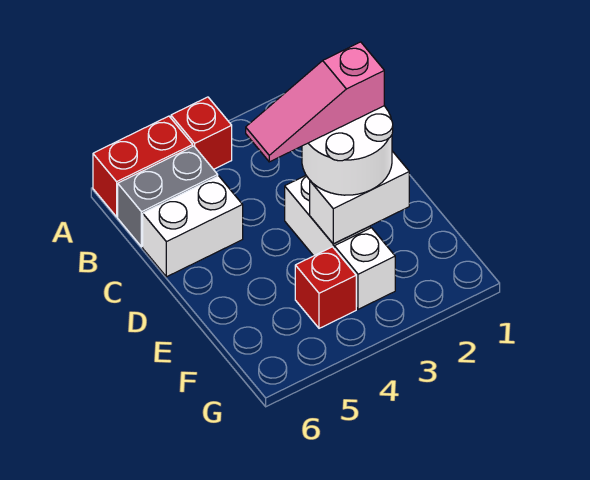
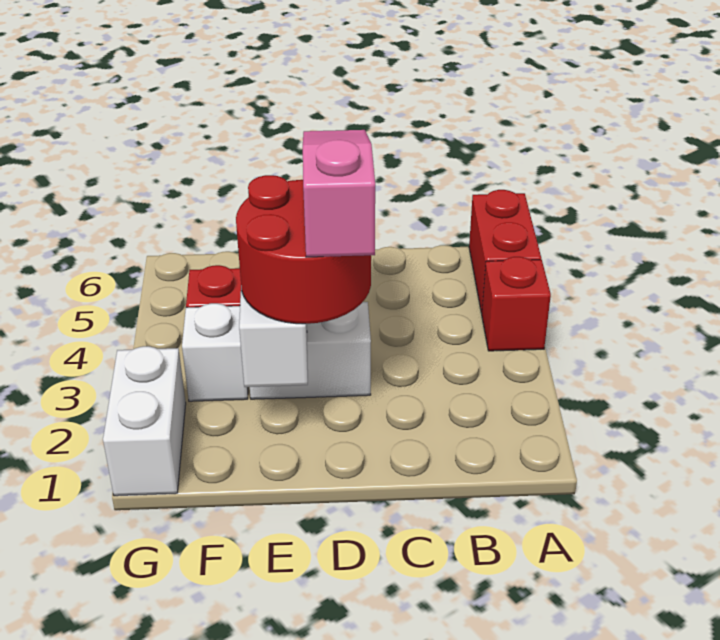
grey brick B5:B6 level 1 -> none
white brick C5:C6 level 1 -> white brick G1:G2 level 1
white round brick D2:E3 level 3 -> red round brick D2:E3 level 3

